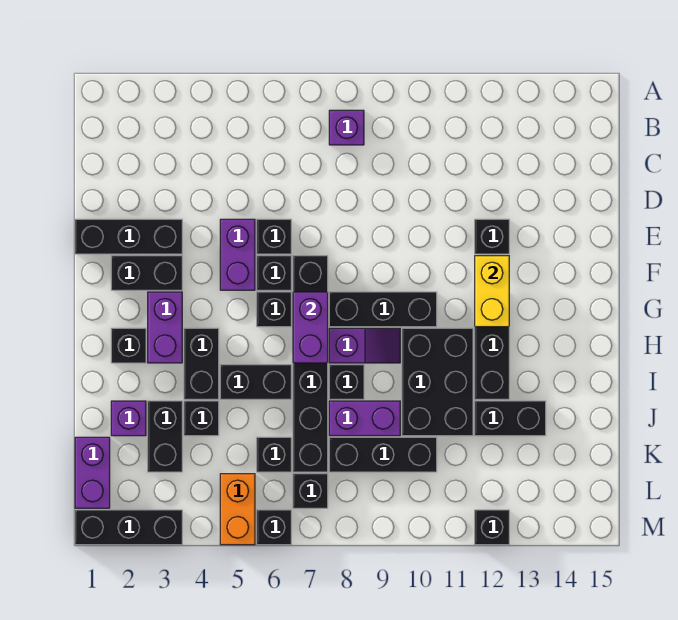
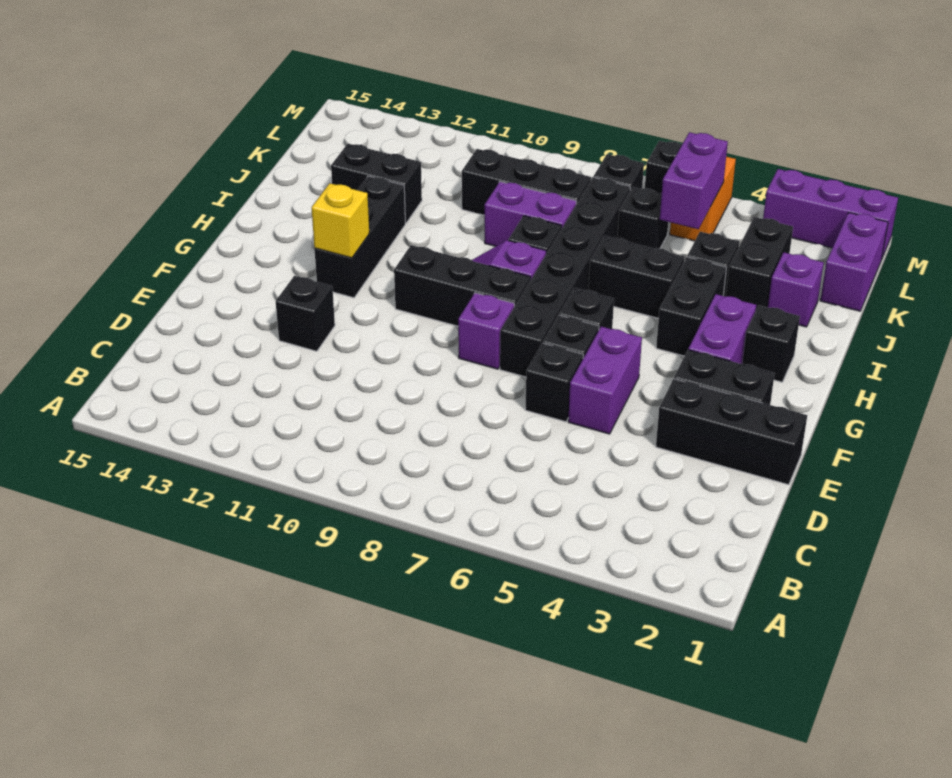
purple brick B8 level 1 -> purple brick F8 level 1
yellow brick F12:G12 level 2 -> yellow brick G12 level 2
purple brick G7:H7 level 2 -> purple brick K5:L5 level 2
black brick H10:J11 level 1 -> none
black brick M1:M3 level 1 -> purple brick M1:M3 level 1
black brick M12 level 1 -> none

